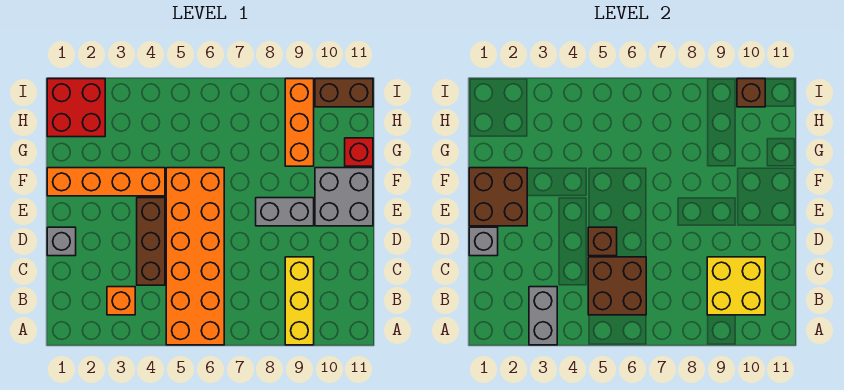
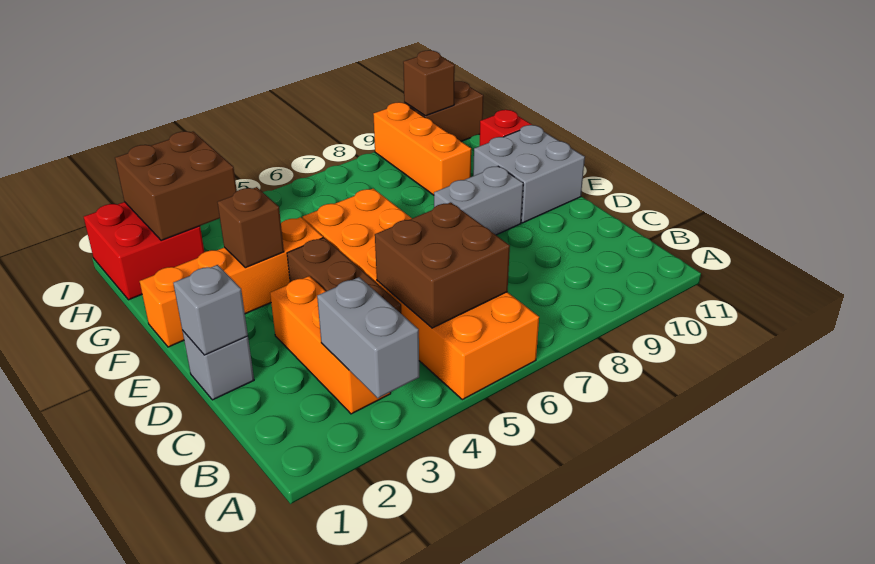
yellow brick A9:C9 level 1 -> none
orange brick B3 level 1 -> orange brick B3:D3 level 1
yellow brick B9:C10 level 2 -> none
brown brick D5 level 2 -> brown brick F3 level 2
brown brick E1:F2 level 2 -> brown brick H2:I3 level 2

